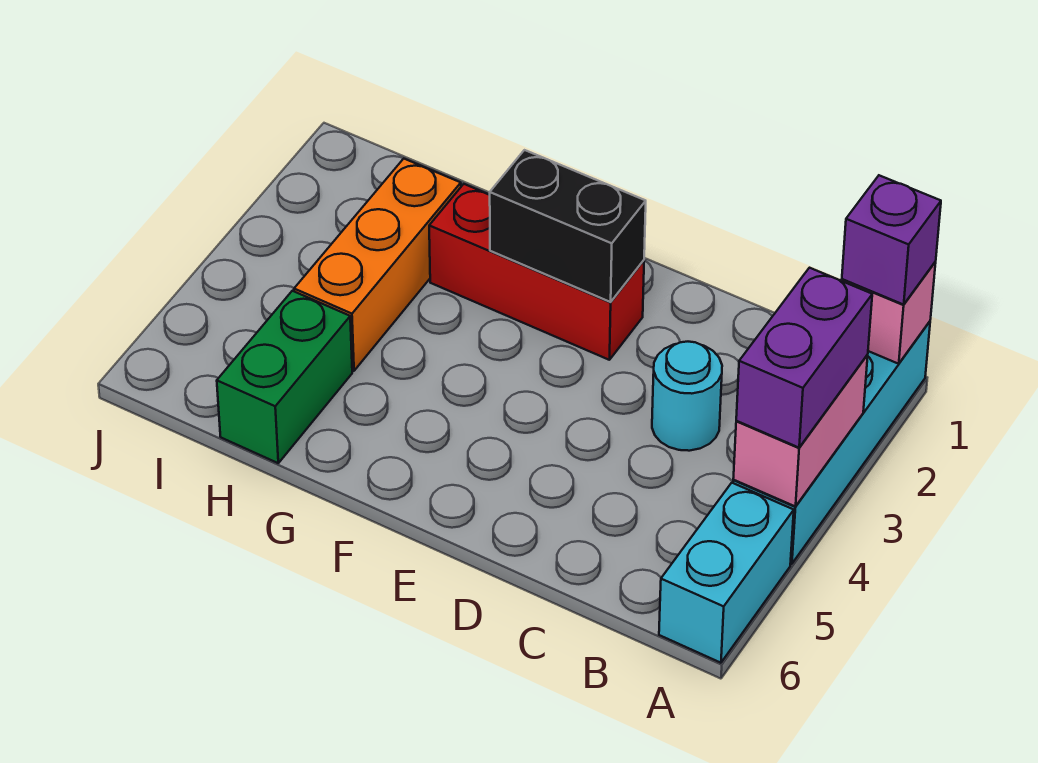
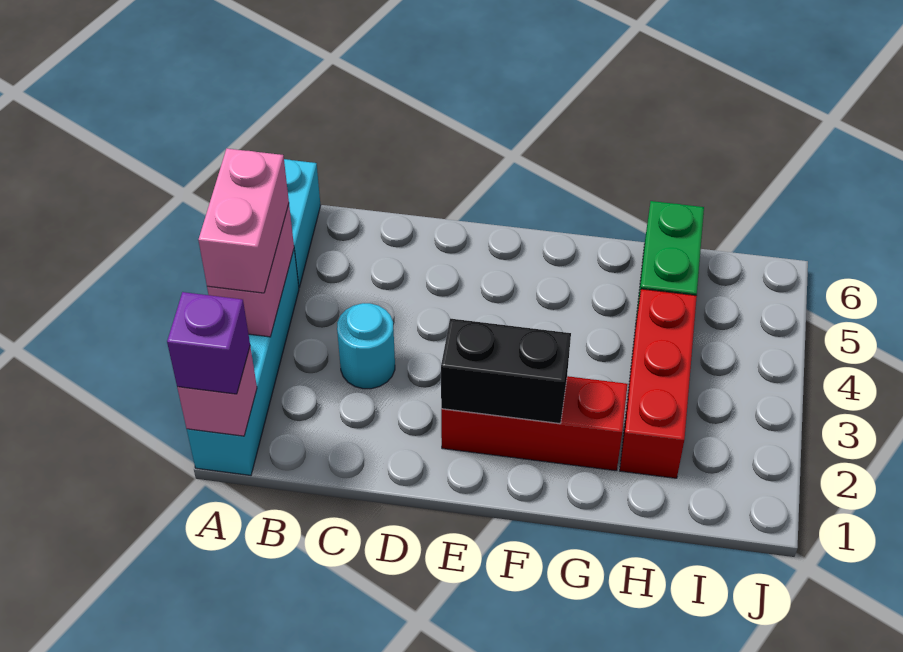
purple brick A3:A4 level 3 -> pink brick A3:A4 level 3
orange brick H2:H4 level 1 -> red brick H2:H4 level 1

